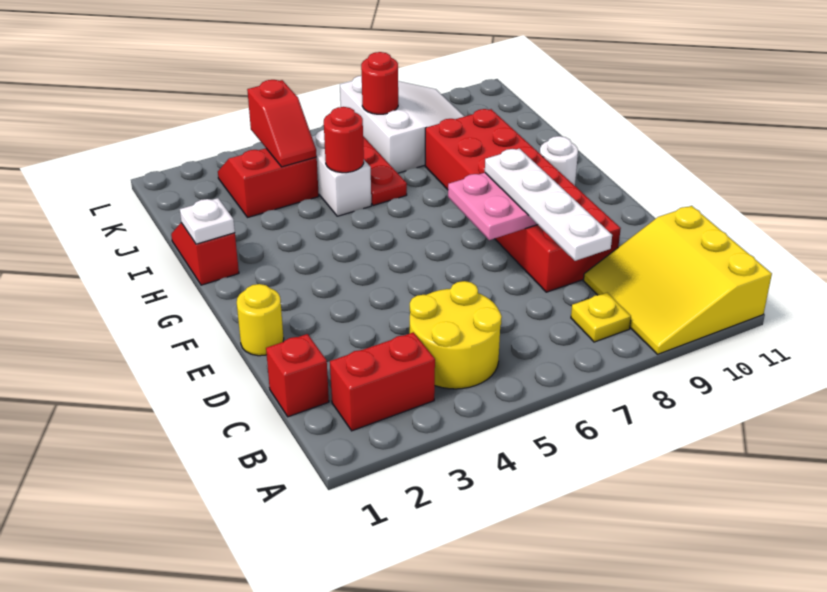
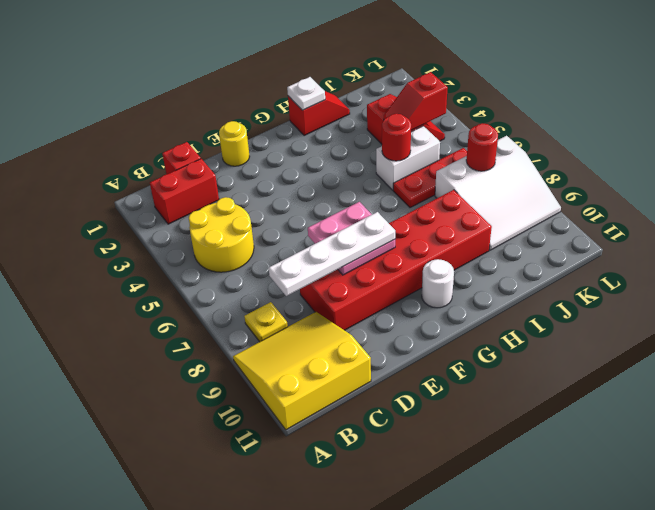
red brick B2:B3 level 1 -> red brick B2:C2 level 1

